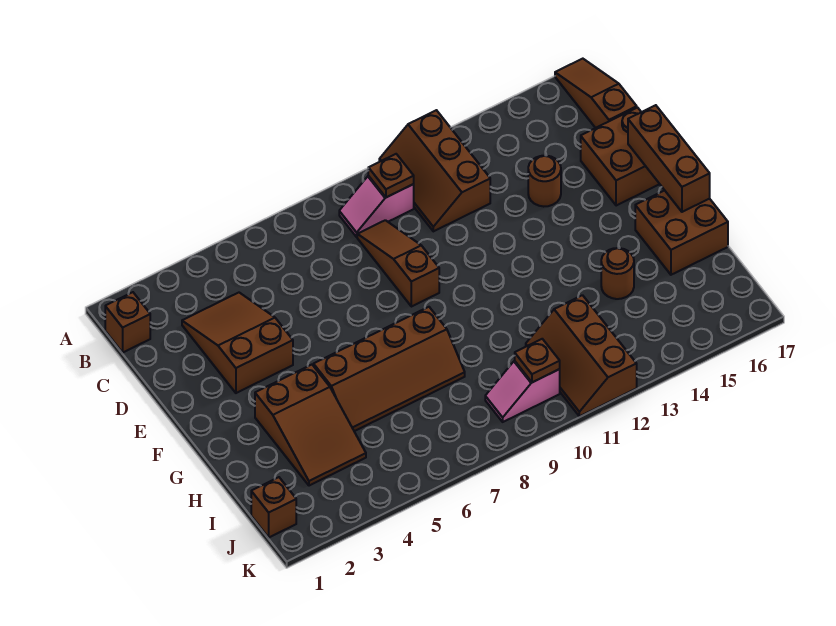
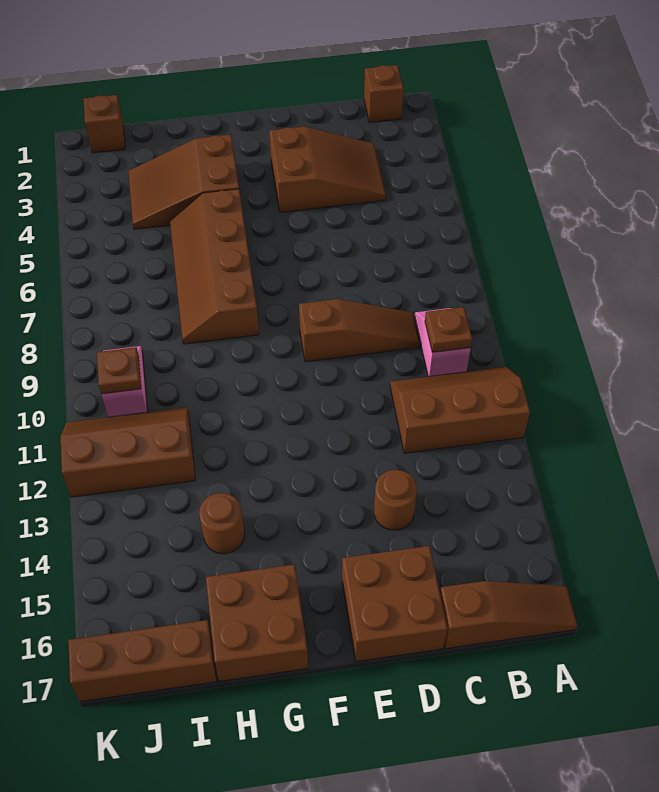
brown brick E17:G17 level 2 -> brown brick I17:K17 level 1

